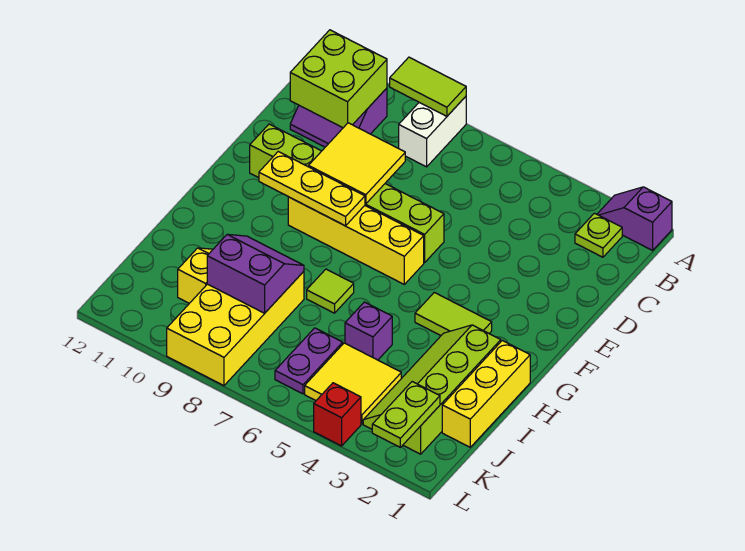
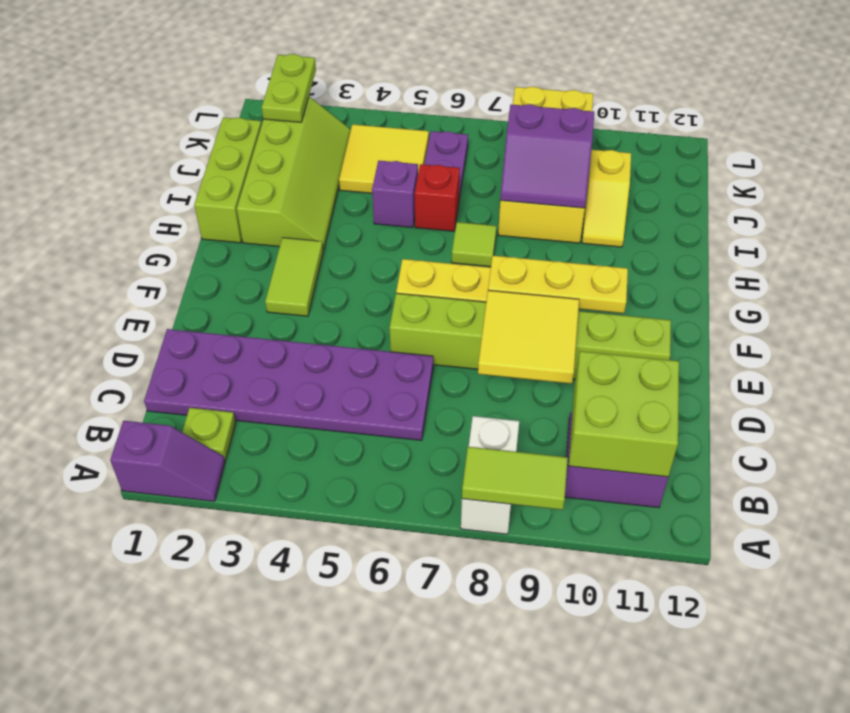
none -> purple plate C1:D6 level 1
lime tile G3:G4 level 1 -> lime tile F3:G3 level 1
yellow brick H1:J1 level 1 -> lime brick H1:J1 level 1
red brick L4 level 1 -> red brick I6 level 1

